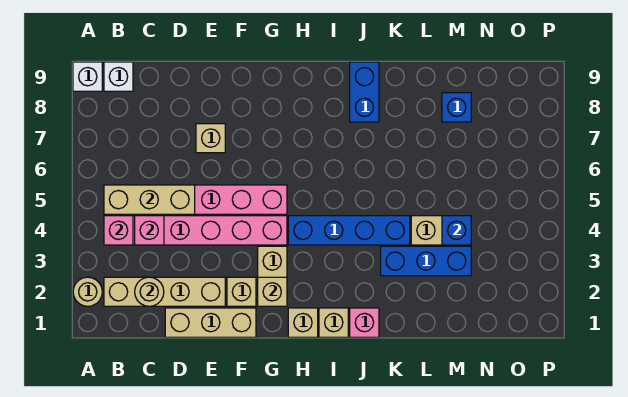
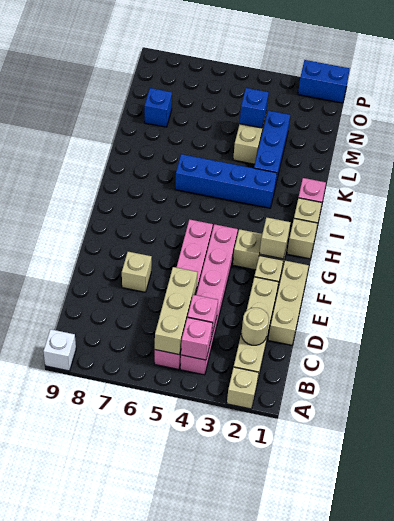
tan round brick A2 level 1 -> tan brick A2 level 1
white brick B9 level 1 -> none
blue brick H4:K4 level 1 -> blue brick J3:J6 level 1
blue brick J8:J9 level 1 -> blue brick P1:P2 level 1

